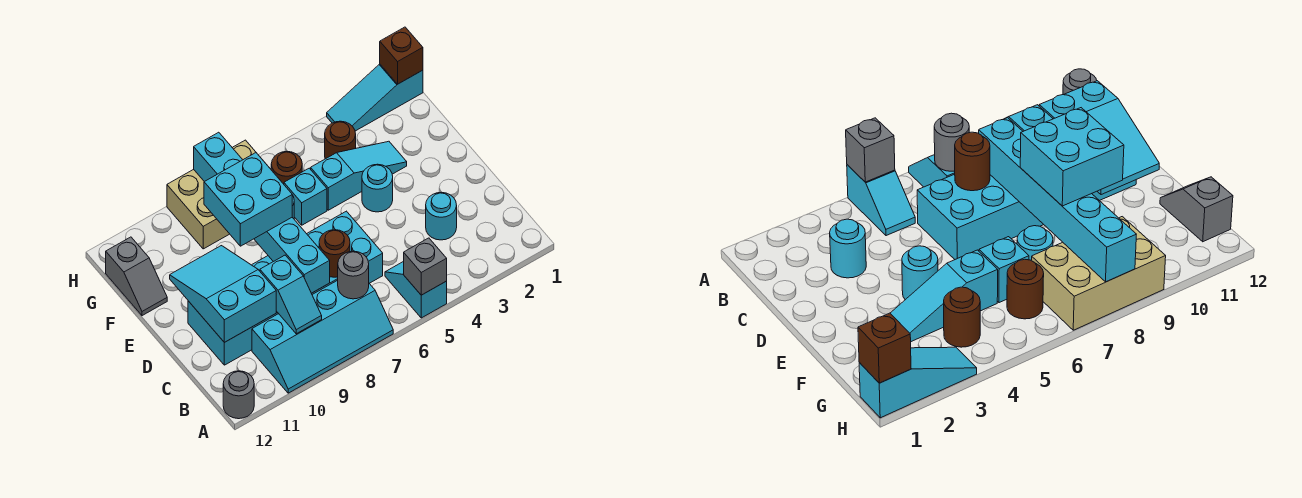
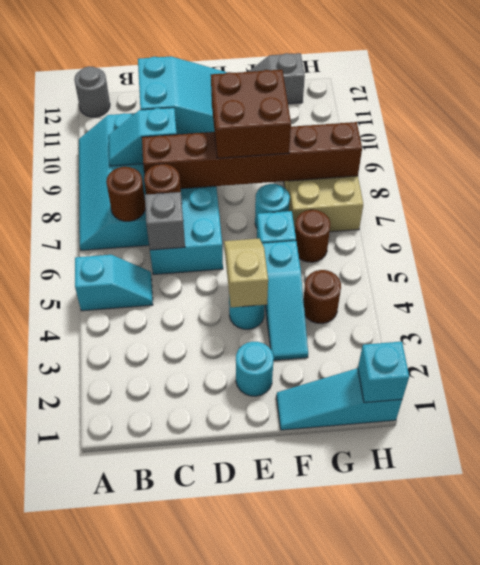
grey brick A5 level 2 -> grey brick C6 level 2
grey round brick B7 level 2 -> brown round brick B7 level 2
cyan round brick C3 level 1 -> cyan round brick E2 level 1
cyan brick C8:H8 level 2 -> brown brick C8:H8 level 2
none -> tan slope E4:E5 level 2 top 4
cyan brick E8:F9 level 3 -> brown brick E8:F9 level 3
cyan slope H1:H3 level 1 top 1 -> cyan slope F1:H1 level 1 top H
brown brick H1 level 2 -> cyan brick H1 level 2

